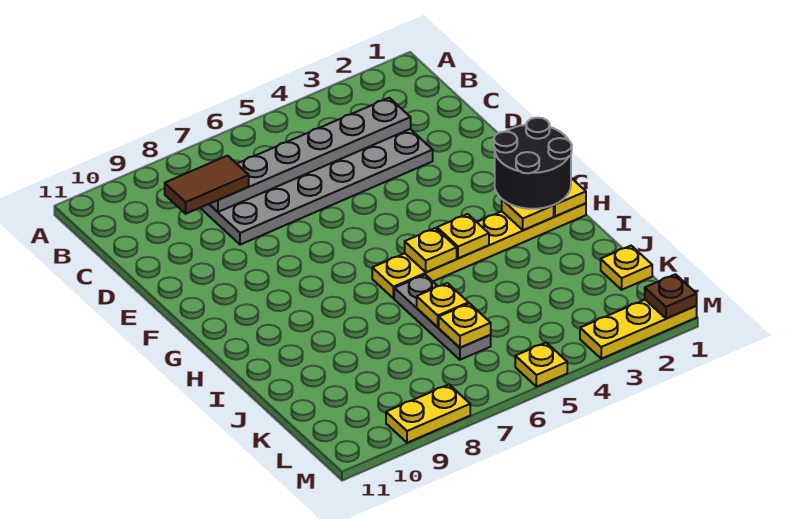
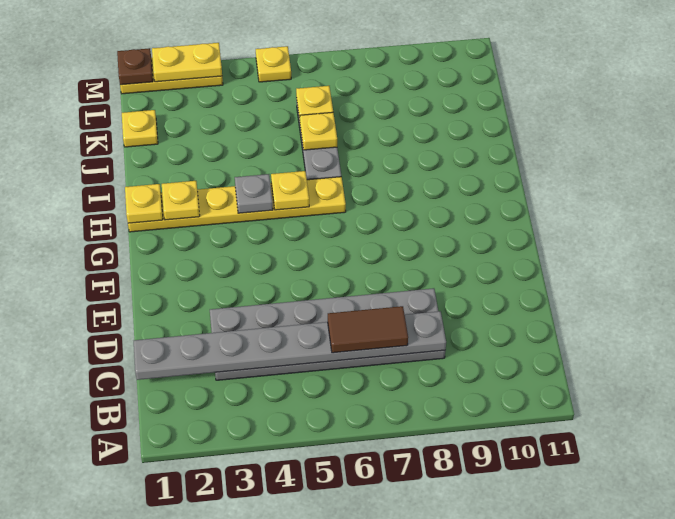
grey plate C3:C8 level 2 -> grey plate C1:C8 level 2
brown tile C8:C9 level 3 -> brown tile C6:C7 level 3
black round brick G1:H2 level 3 -> none
yellow plate H4 level 2 -> grey plate H4 level 2
yellow plate M8:M9 level 1 -> yellow plate M2:M3 level 2

